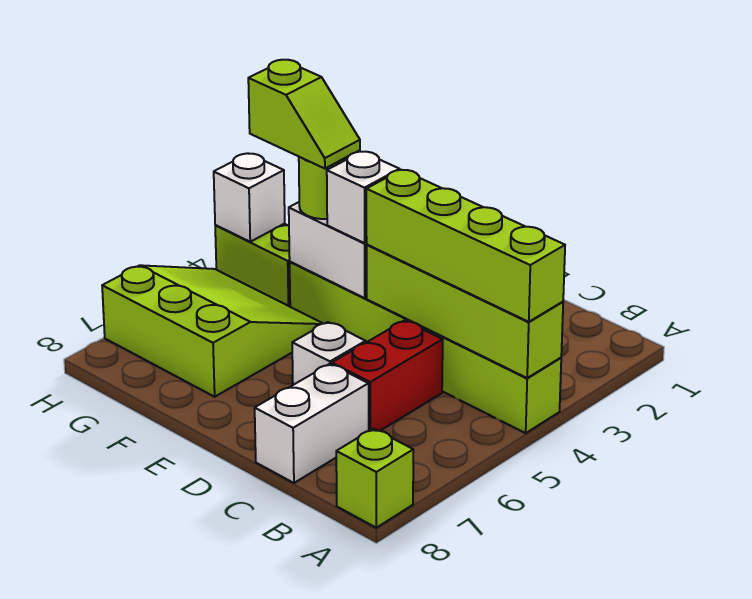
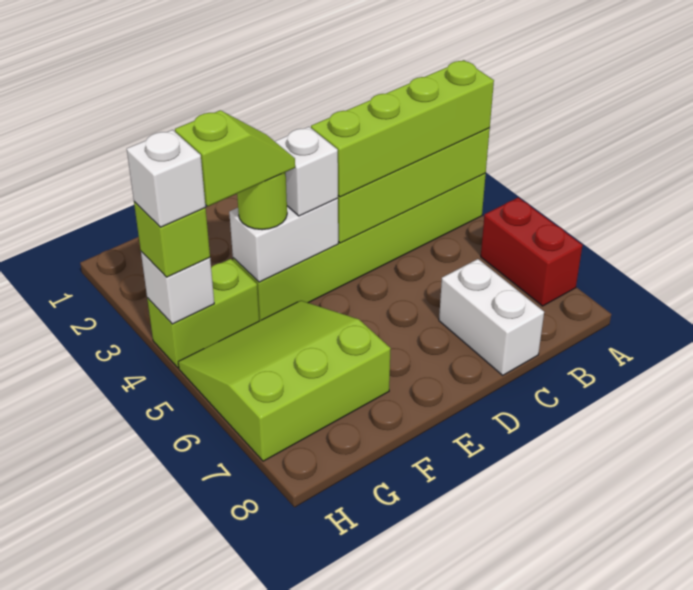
lime brick A8 level 1 -> lime brick H4 level 3
red brick C5:C6 level 1 -> red brick A6:A7 level 1
white brick D6 level 1 -> white brick H4 level 4

